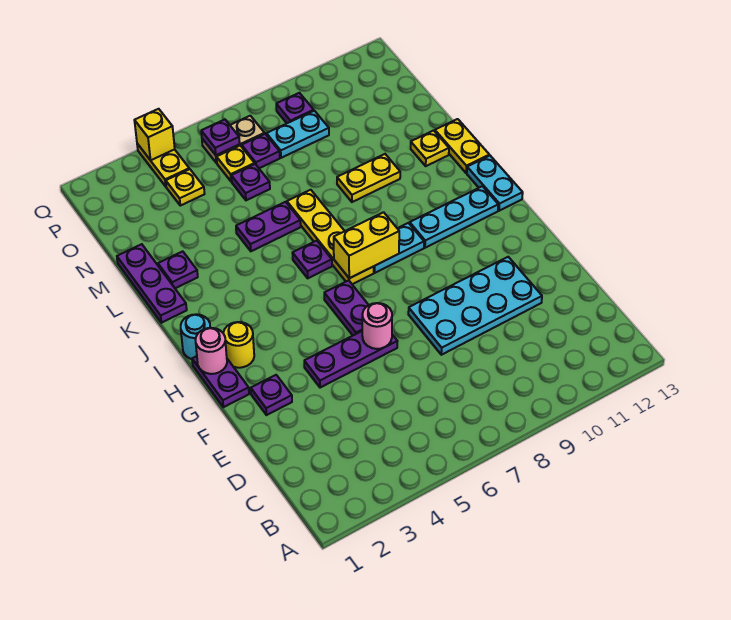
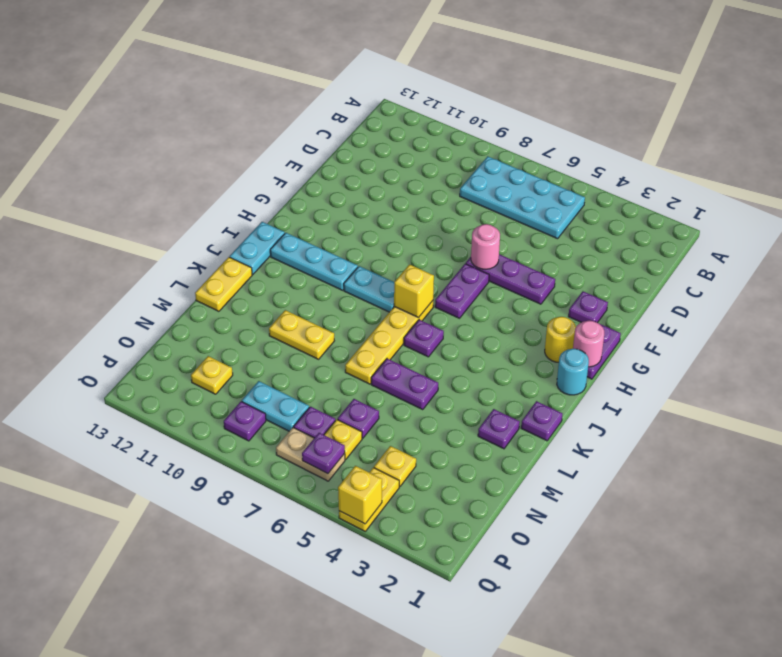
cyan plate E8:F11 level 1 -> cyan plate B5:C8 level 1
yellow brick I7:I8 level 2 -> yellow brick I7 level 2
purple plate K1:M1 level 1 -> purple plate K1 level 1
yellow plate L12 level 1 -> yellow plate O11 level 1

